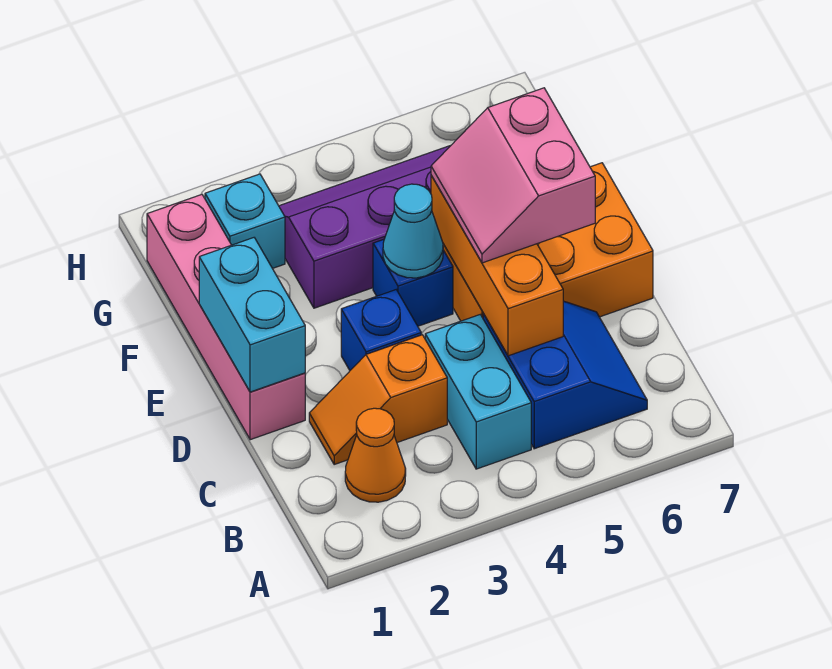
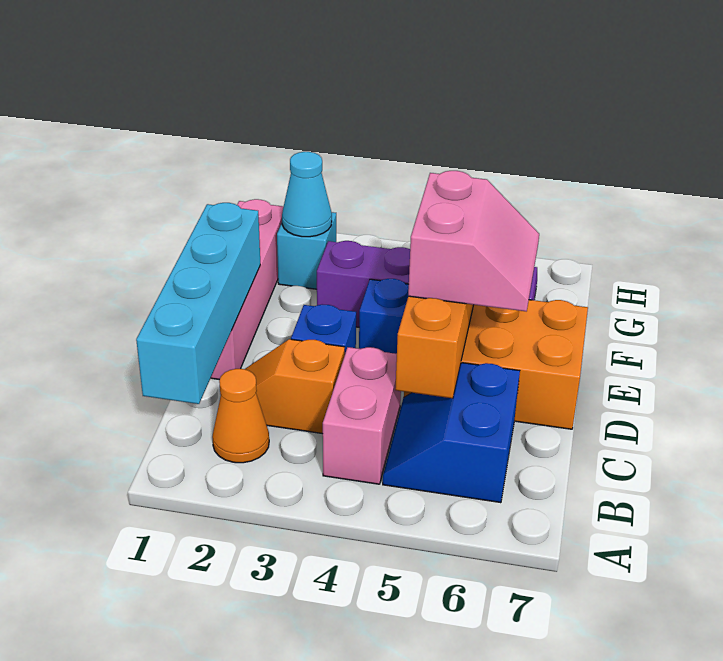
cyan brick B4:C4 level 1 -> pink brick B4:C4 level 1
blue slope B5:C6 level 1 top 5 -> blue slope B5:C6 level 1 top 6
cyan brick D1:E1 level 2 -> cyan brick B1:E1 level 2
pink slope D5:E6 level 3 top 6 -> pink slope D5:E6 level 3 top 5
cyan cone E4 level 2 -> cyan cone G2 level 2

